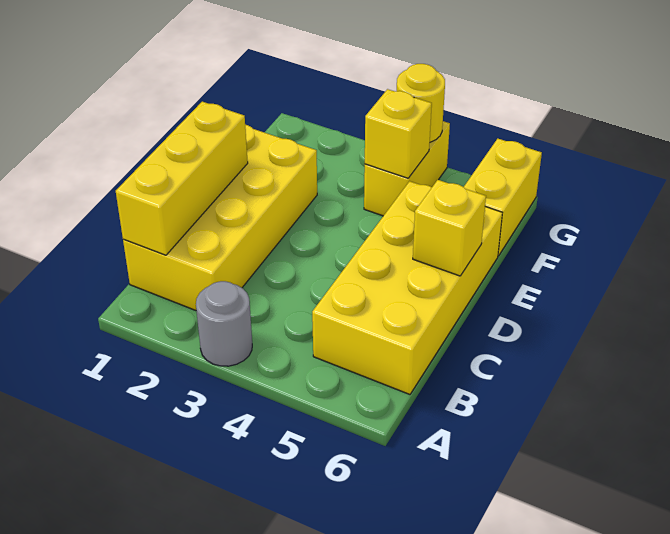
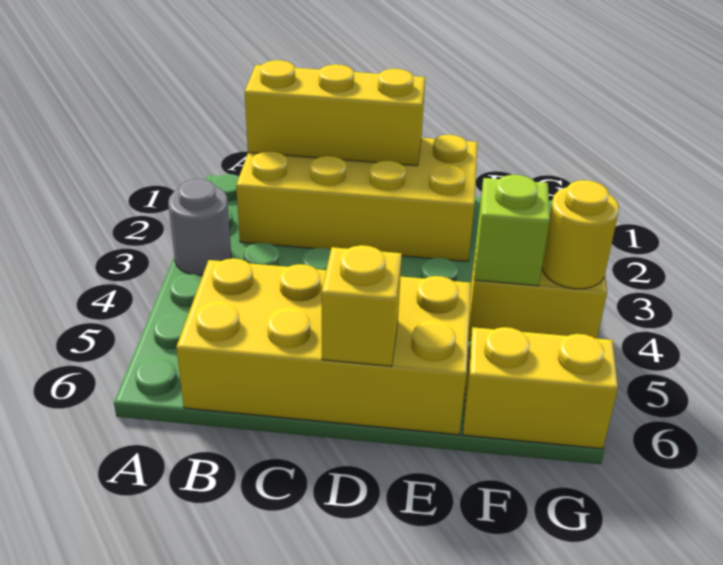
yellow brick F4 level 2 -> lime brick F4 level 2

